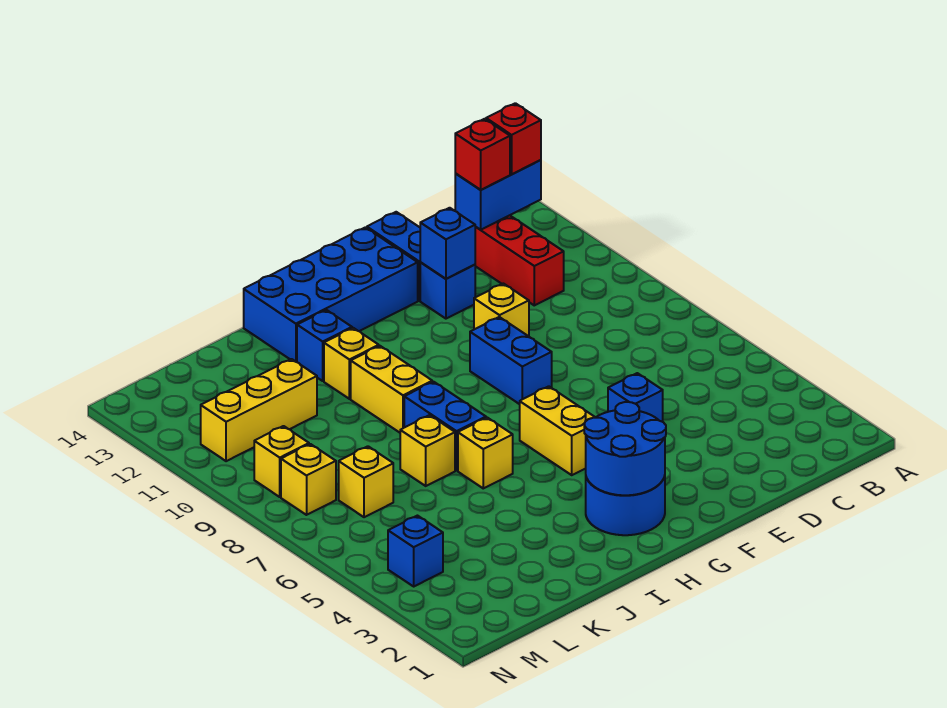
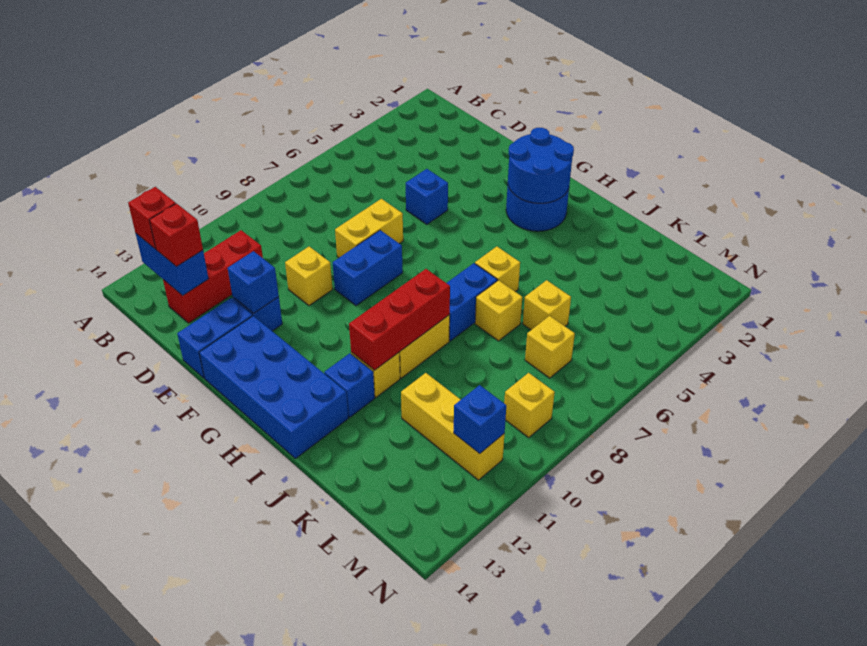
yellow brick G5:G6 level 1 -> yellow brick E7:E8 level 1
none -> red brick I9:I11 level 2
blue brick M4 level 1 -> blue brick M11 level 2
yellow brick M8 level 1 -> yellow brick K6 level 1

